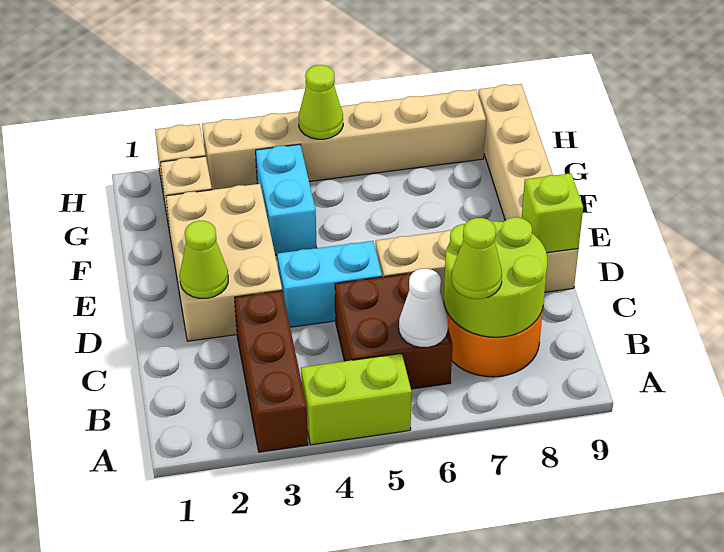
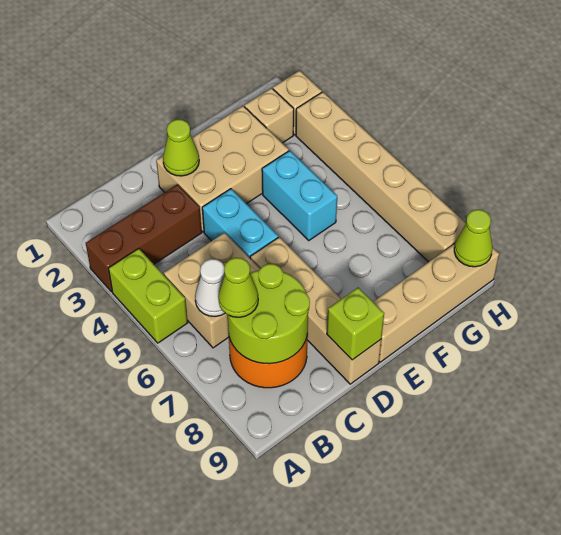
brown brick B5:C6 level 1 -> tan brick B5:C6 level 1
cyan brick F4:G4 level 1 -> cyan brick F4:F5 level 1
lime cone H5 level 2 -> lime cone H9 level 2

